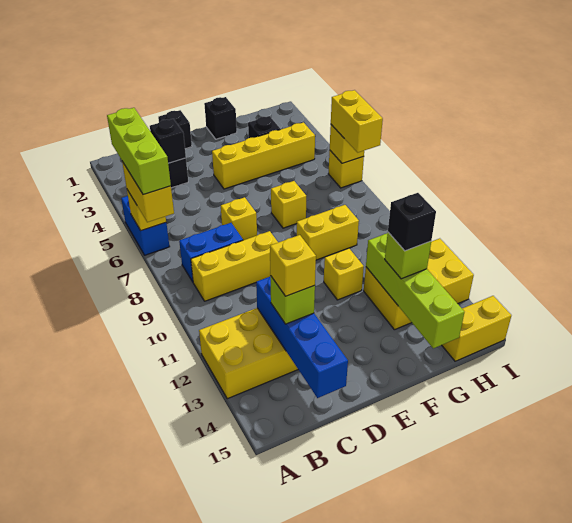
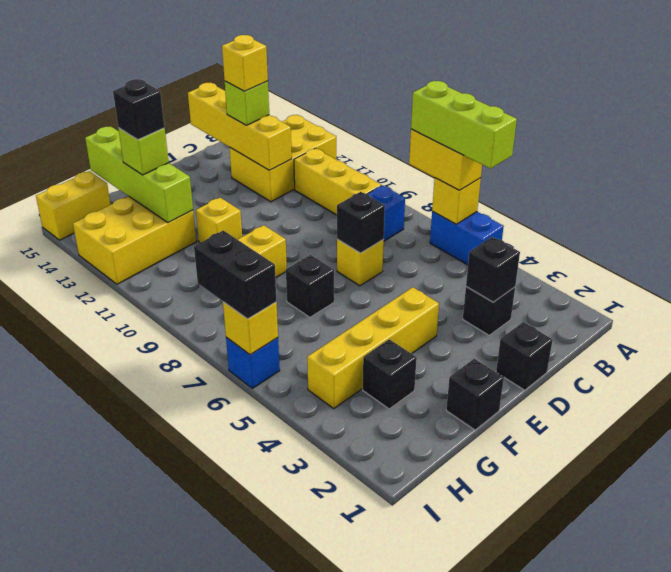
yellow brick B9:D9 level 1 -> yellow brick B9:B11 level 1
blue brick C12:C15 level 2 -> yellow brick C12:C15 level 2
none -> black brick D7 level 2
yellow brick F7 level 1 -> black brick F7 level 1
yellow brick I6 level 1 -> blue brick I6 level 1
yellow brick I6:I7 level 3 -> black brick I6:I7 level 3

